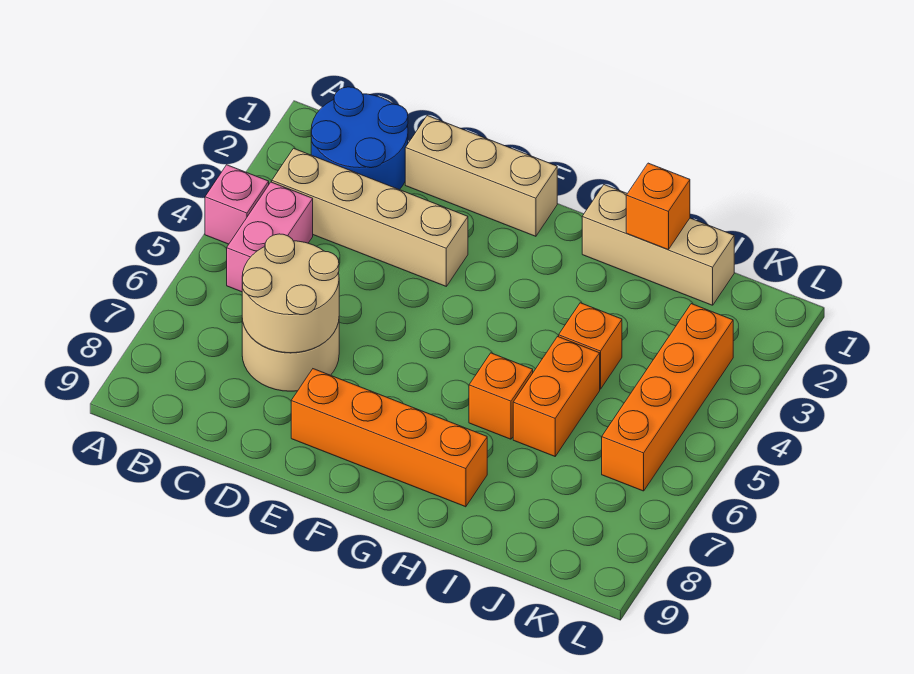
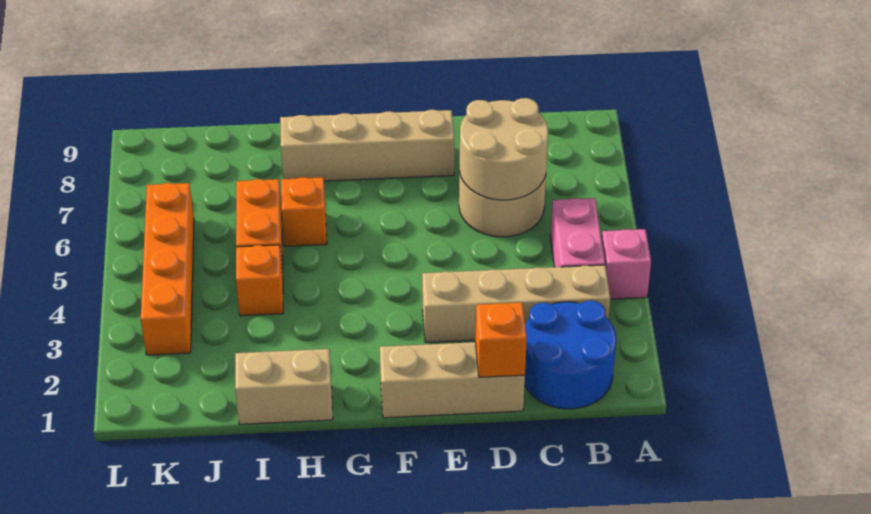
orange brick E8:H8 level 1 -> tan brick E8:H8 level 1
tan brick H1:J1 level 1 -> tan brick H1:I1 level 1
orange brick I1 level 2 -> orange brick D1 level 2

